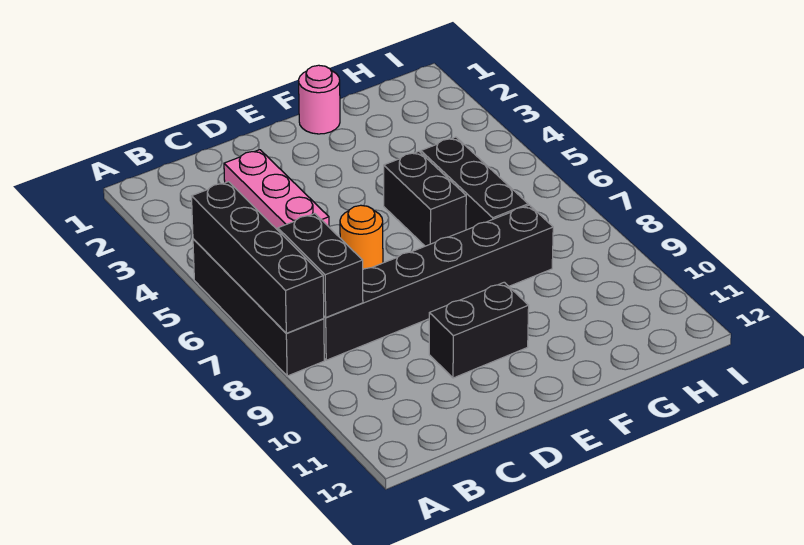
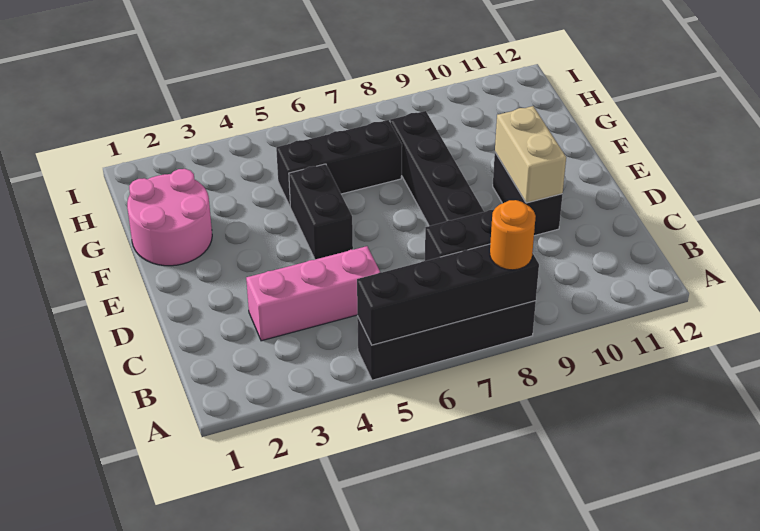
orange round brick D6 level 1 -> orange round brick A8 level 3
none -> tan brick D10:E10 level 2
pink round brick F1 level 1 -> pink round brick F1:G2 level 1
black brick F5:F6 level 1 -> black brick E5:F5 level 1

